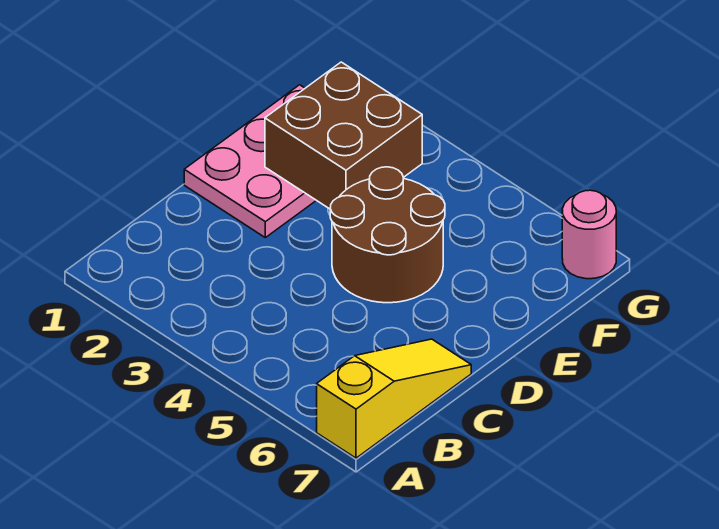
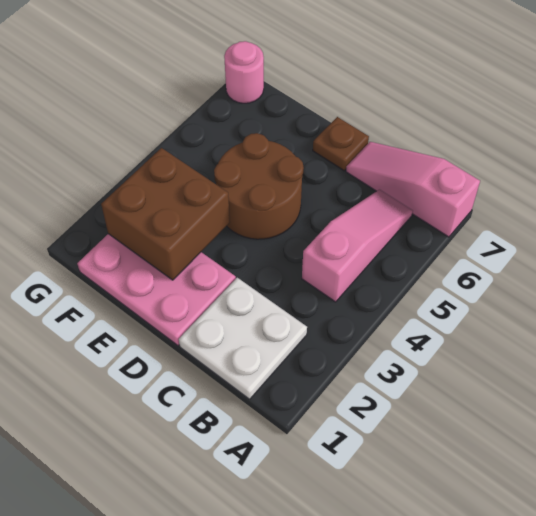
yellow slope A7:C7 level 1 top A -> pink slope A7:C7 level 1 top A
none -> white plate B1:C2 level 1
none -> pink slope B4:B6 level 1 top 4
none -> brown plate D7 level 1

